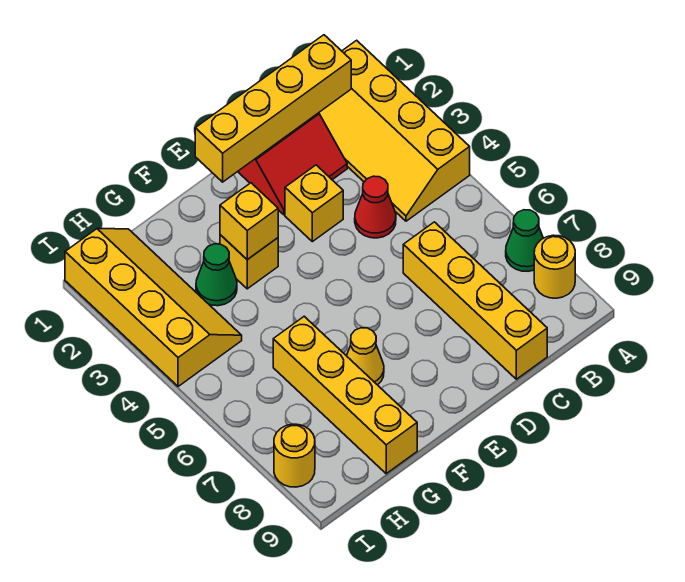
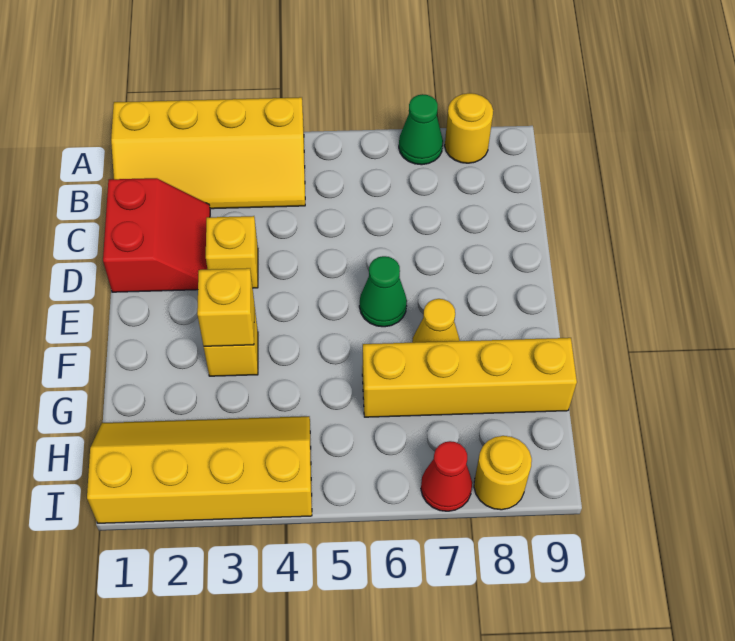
yellow brick B1:E1 level 2 -> none
red cone C4 level 1 -> red cone I7 level 1
yellow brick C6:C9 level 1 -> none
green cone G3 level 1 -> green cone E6 level 1

